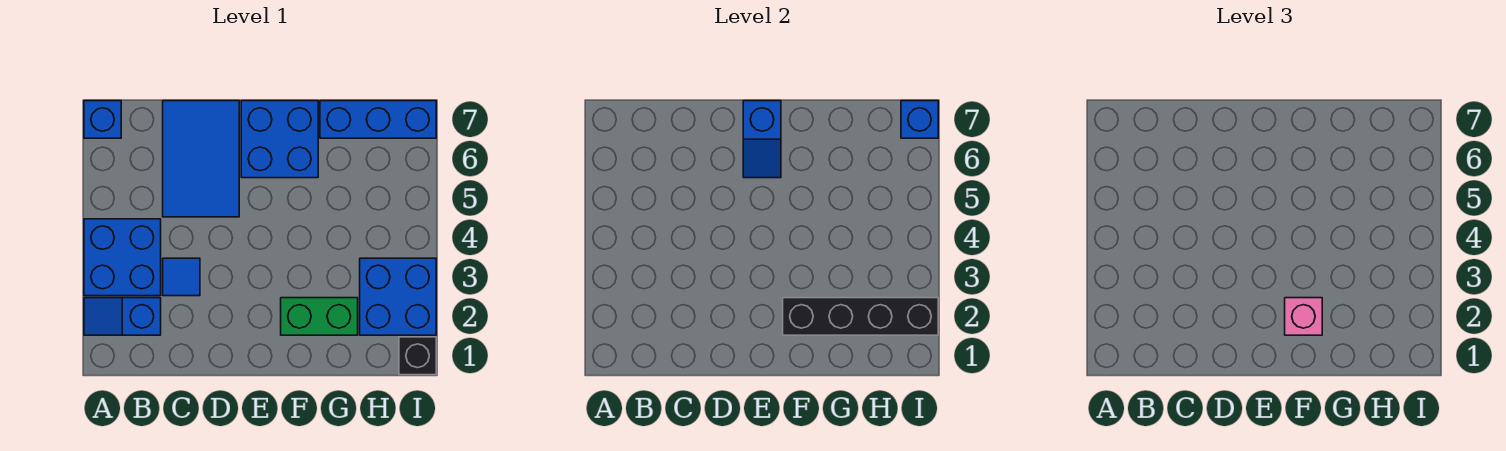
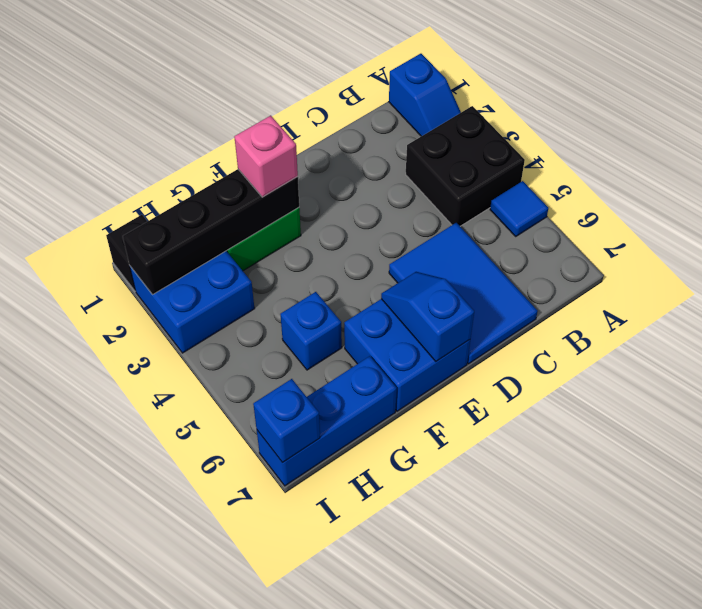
blue slope A2:B2 level 1 top B -> blue slope A1:A2 level 1 top 1
blue brick A3:B4 level 1 -> black brick A3:B4 level 1
blue brick A7 level 1 -> blue brick G5 level 1
blue tile C3 level 1 -> blue tile A5 level 1

